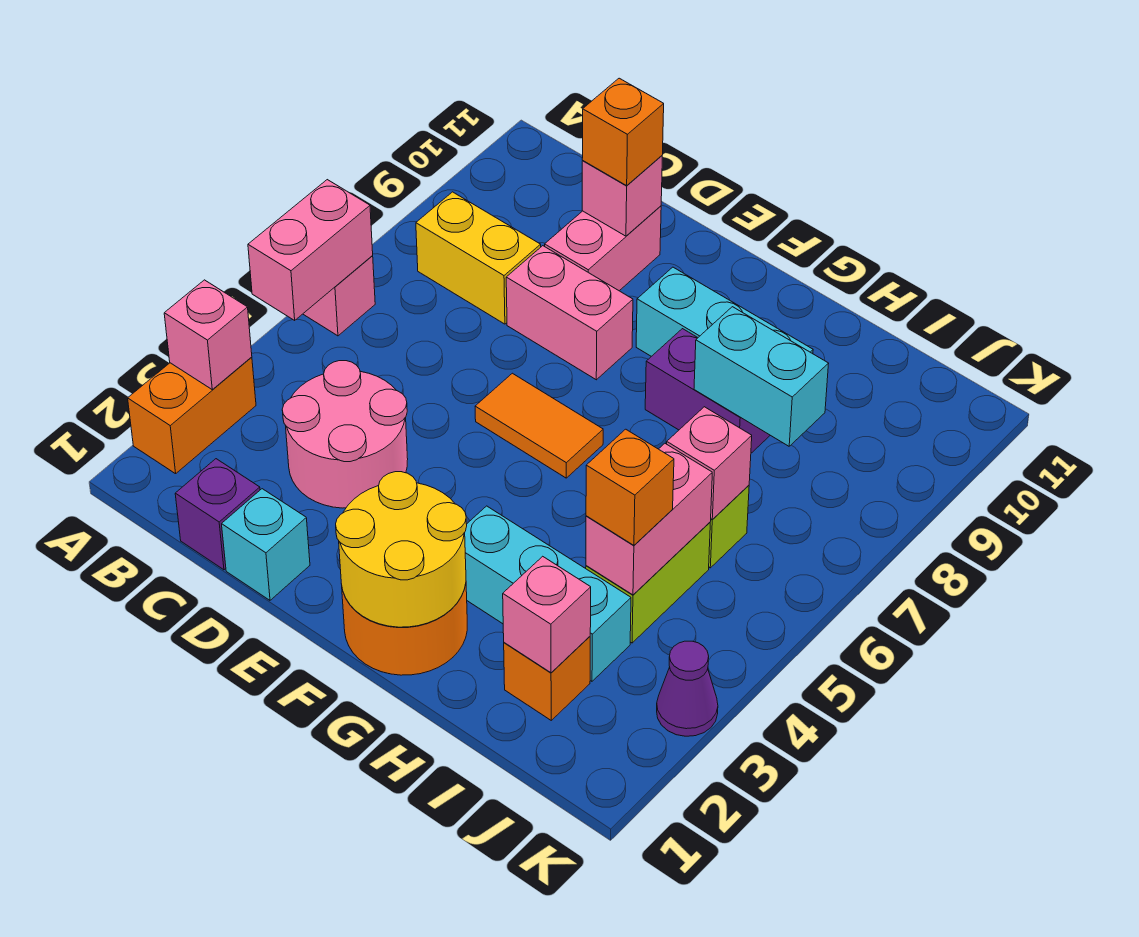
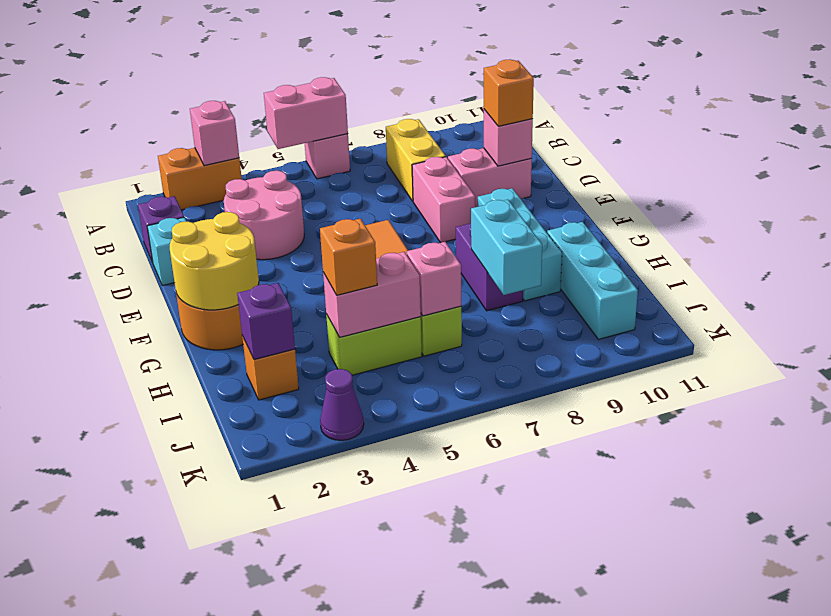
cyan brick G3:I3 level 1 -> cyan brick H10:J10 level 1
pink brick I2 level 2 -> purple brick I2 level 2

